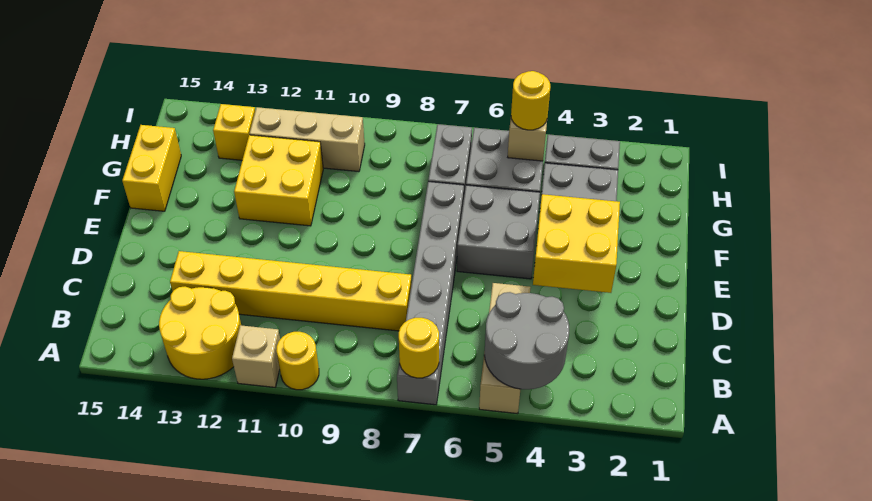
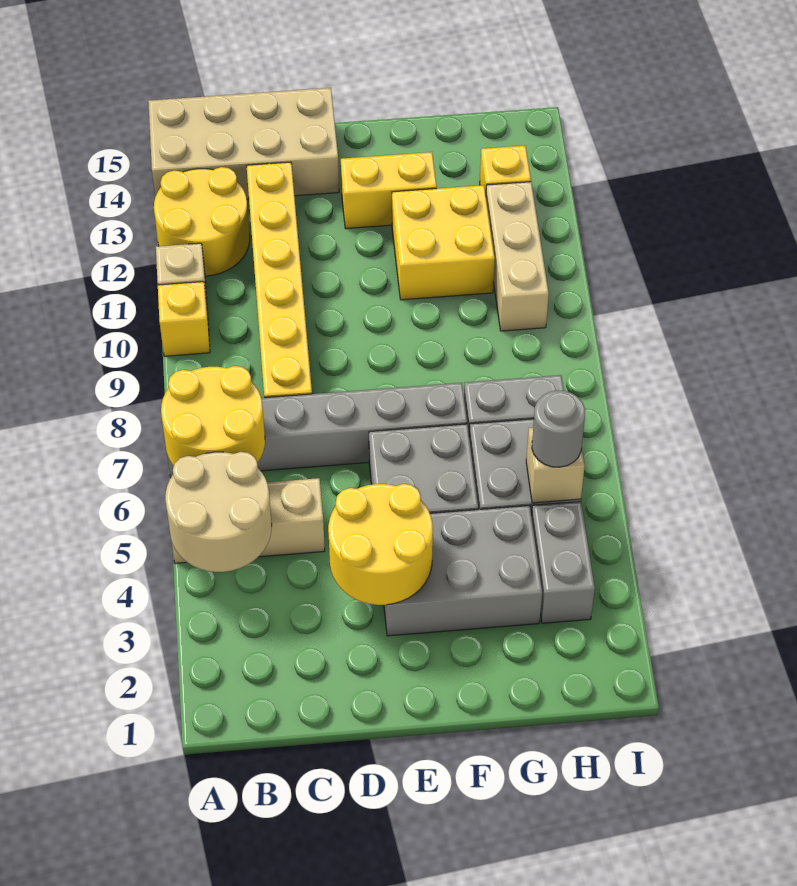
grey round brick A4:B5 level 2 -> tan round brick A4:B5 level 2
yellow round brick A7 level 2 -> yellow round brick A6:B7 level 2
yellow round brick A10 level 1 -> yellow brick A10 level 1
none -> tan brick A14:D15 level 1
yellow brick D3:E4 level 2 -> yellow round brick D3:E4 level 2
yellow brick F15:G15 level 1 -> yellow brick E13:F13 level 1
yellow round brick H5 level 3 -> grey round brick H5 level 3

